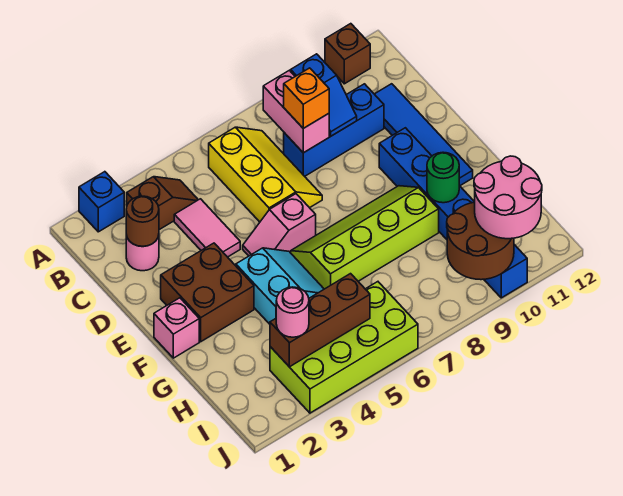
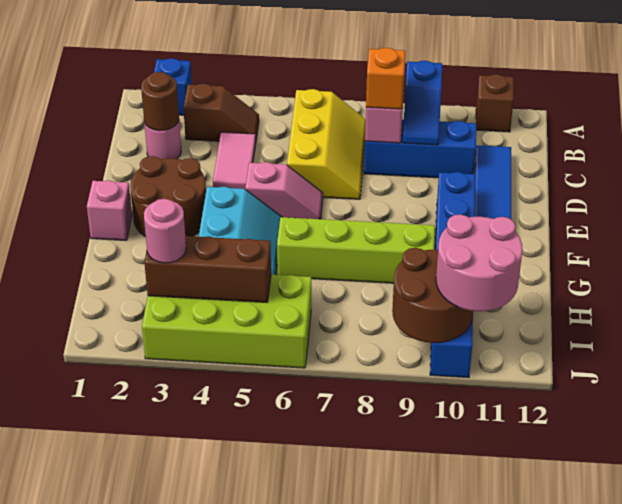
brown brick E2:F3 level 1 -> brown round brick E2:F3 level 1
pink slope E5:E6 level 1 top 6 -> pink slope E5:E6 level 1 top 5
green round brick G10 level 2 -> none

